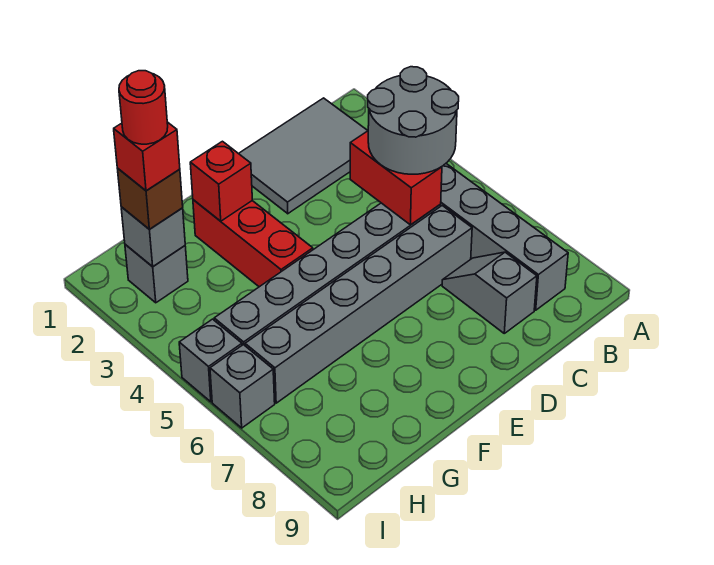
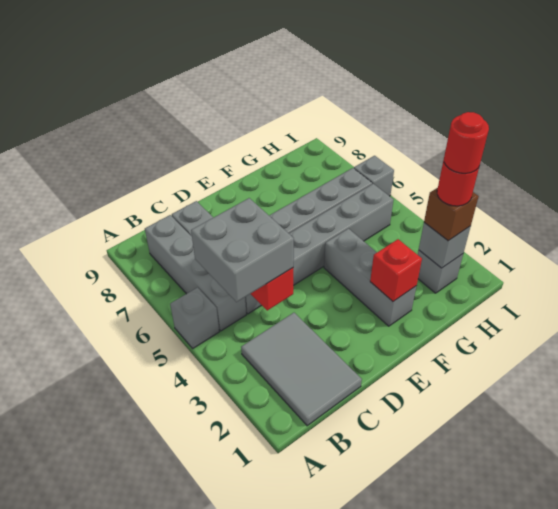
grey tile B1:D2 level 1 -> grey tile B1:C3 level 1
grey round brick B4:C5 level 3 -> grey brick B4:C5 level 3
red brick F2:F4 level 1 -> grey brick F2:F4 level 1
red brick H2 level 4 -> red round brick H2 level 4
grey brick I5 level 1 -> grey brick A5 level 1

